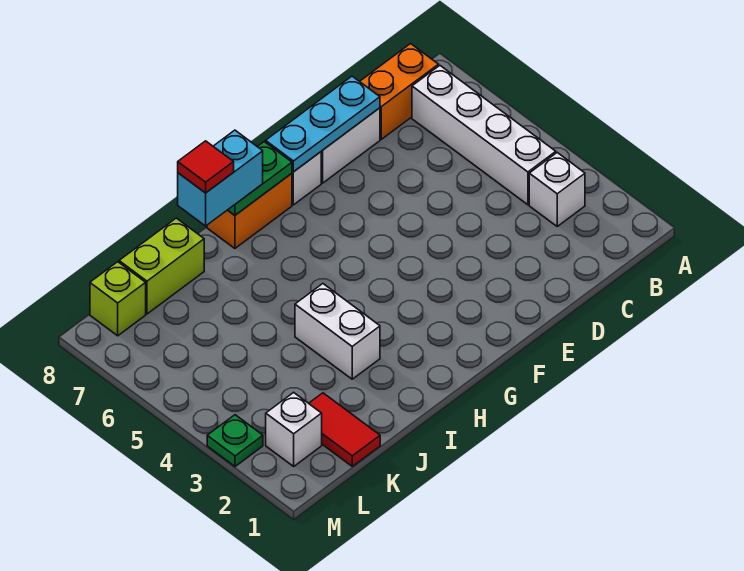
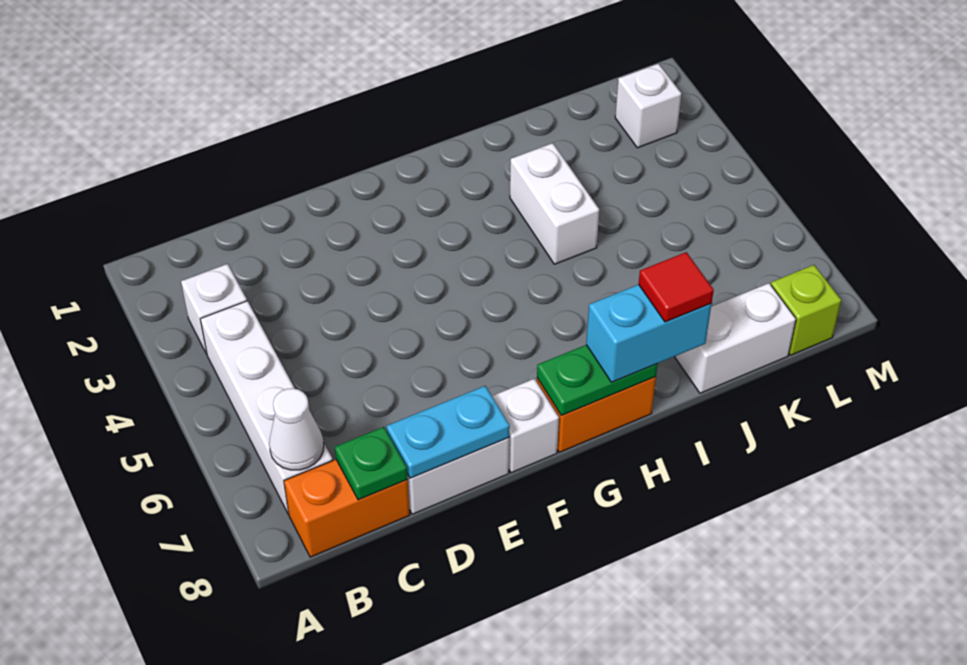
none -> white cone B7 level 2
cyan plate D8:F8 level 2 -> cyan plate D8:E8 level 2
lime brick J8:K8 level 1 -> white brick J8:K8 level 1
red tile K1:K2 level 1 -> none
green plate M3 level 1 -> green plate C8 level 2

